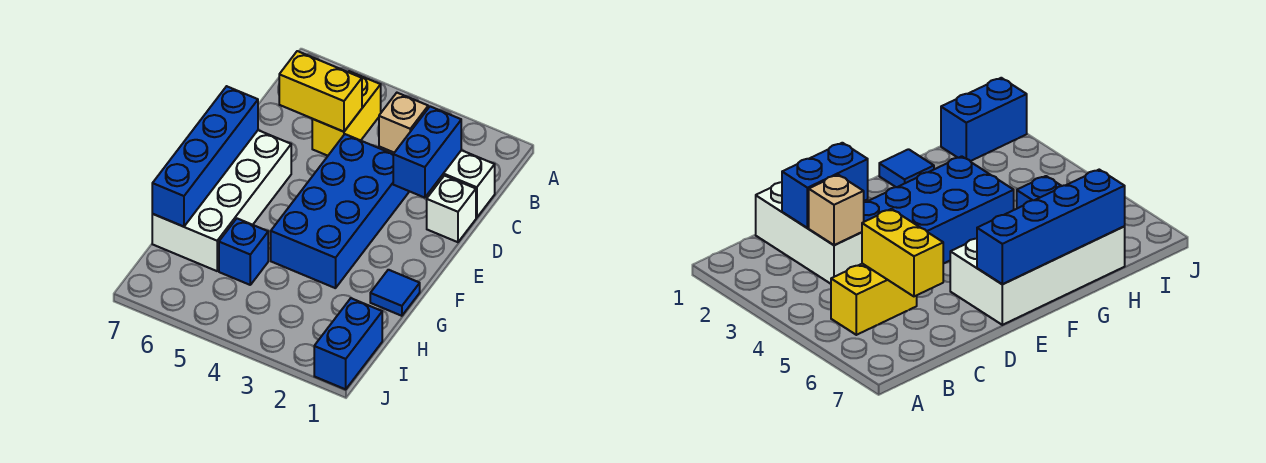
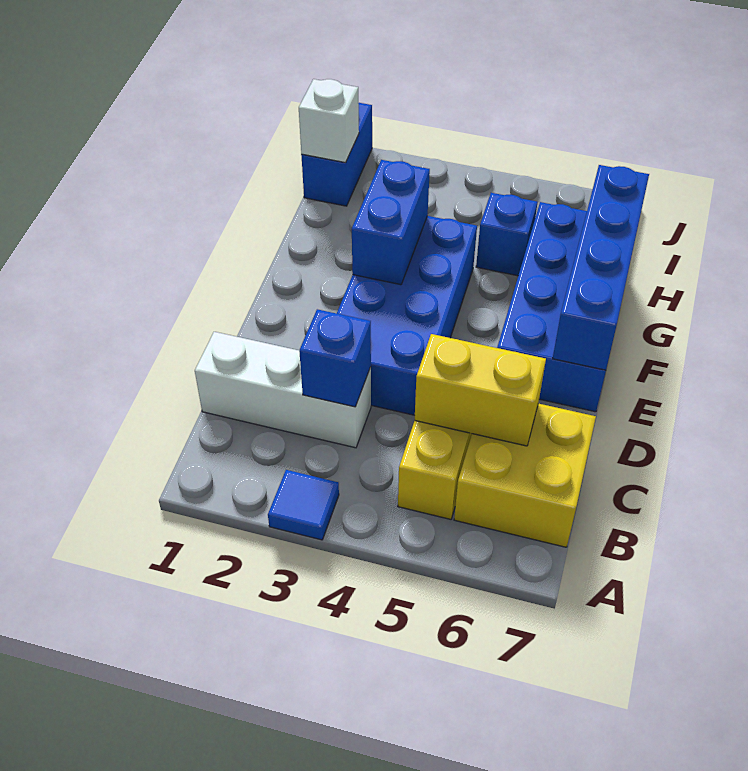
none -> yellow brick B6:C7 level 1
blue brick C2:D2 level 2 -> blue brick F3:G3 level 2
tan brick C3 level 2 -> blue brick C3 level 2
white brick D1 level 1 -> white brick I1 level 2
white brick E6:H7 level 1 -> blue brick E6:H7 level 1
blue tile G1 level 1 -> blue tile A3 level 1

